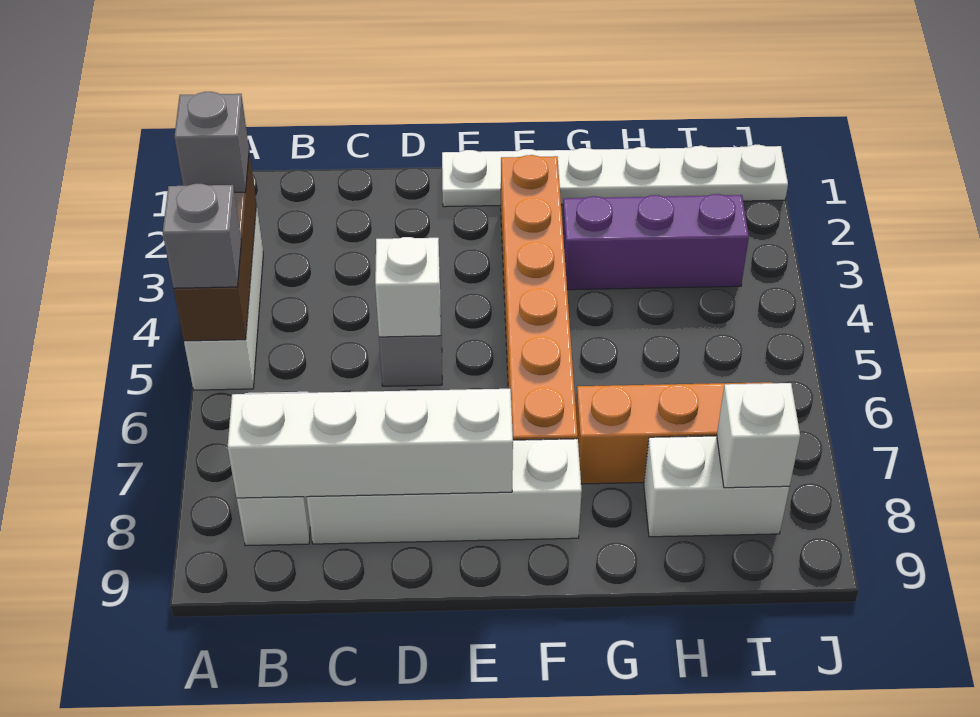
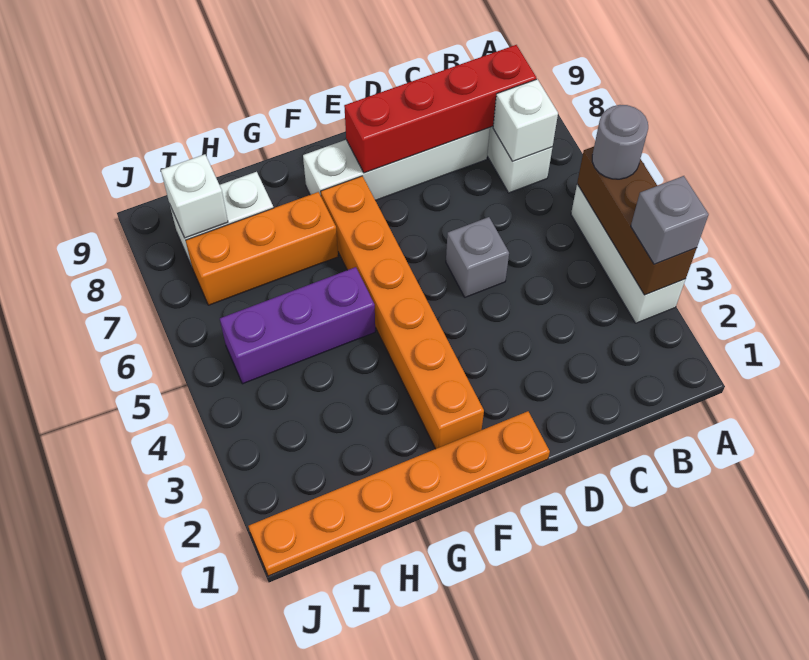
grey brick A5 level 3 -> grey round brick A5 level 3
white brick B8:E8 level 2 -> red brick B8:E8 level 2
white brick D5 level 2 -> white brick B7 level 2
white plate E1:J1 level 1 -> orange plate E1:J1 level 1
purple brick G3:I3 level 1 -> purple brick G5:I5 level 1

